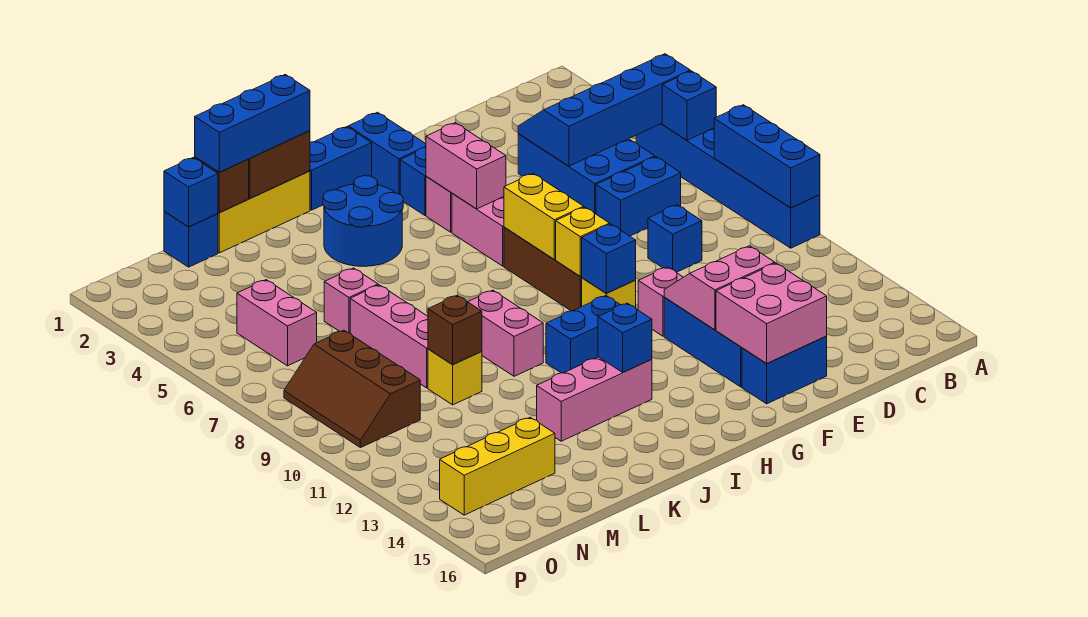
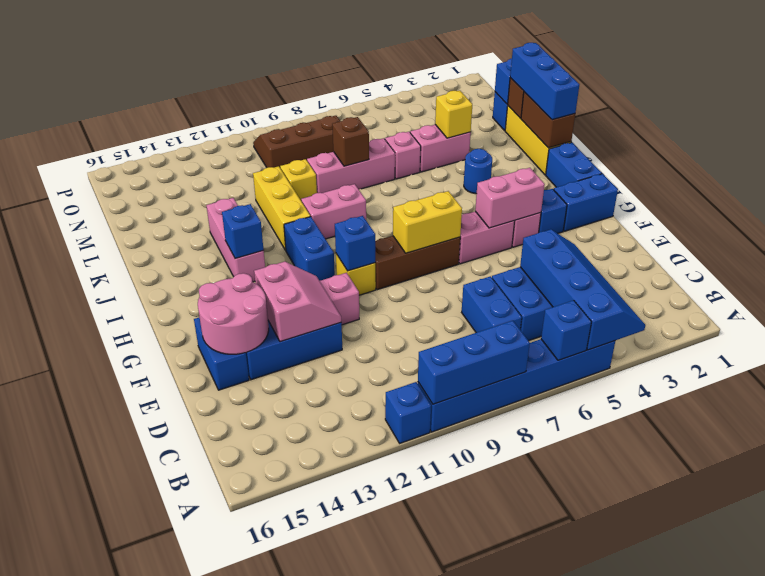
blue brick D9 level 1 -> blue brick A11 level 1
pink brick E14:F15 level 2 -> pink round brick E14:F15 level 2
yellow brick G9 level 2 -> yellow brick L4 level 2
blue round brick I3:J4 level 1 -> blue round brick J4 level 1
brown brick L10 level 2 -> brown brick L8 level 2
yellow brick M14:O14 level 1 -> yellow brick J11:L11 level 1
pink brick N5:N6 level 1 -> pink brick L4:L5 level 1

